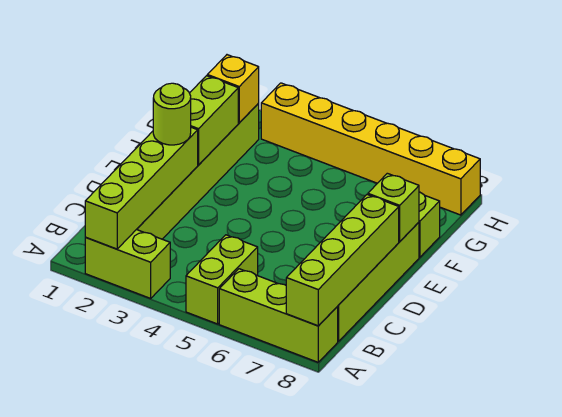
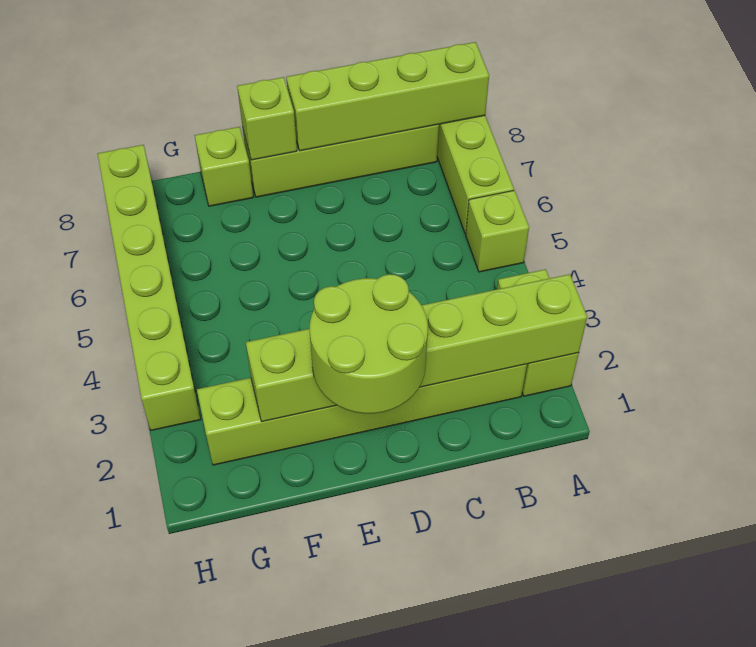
lime brick A5:B5 level 1 -> lime brick A5 level 1
lime round brick D2 level 3 -> lime round brick D1:E2 level 3
yellow brick G2 level 2 -> none
yellow brick H3:H8 level 1 -> lime brick H3:H8 level 1

